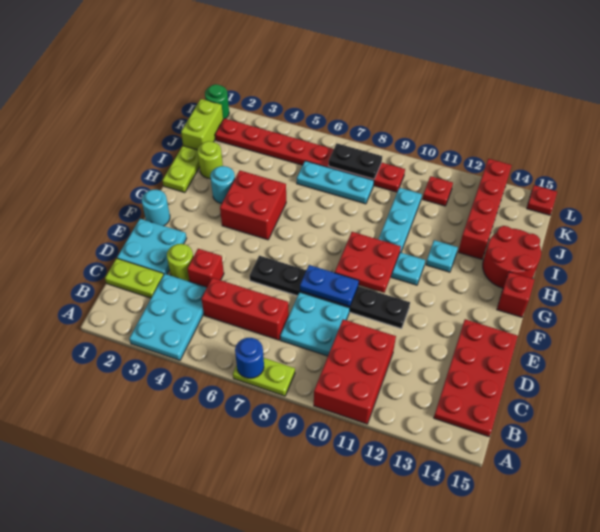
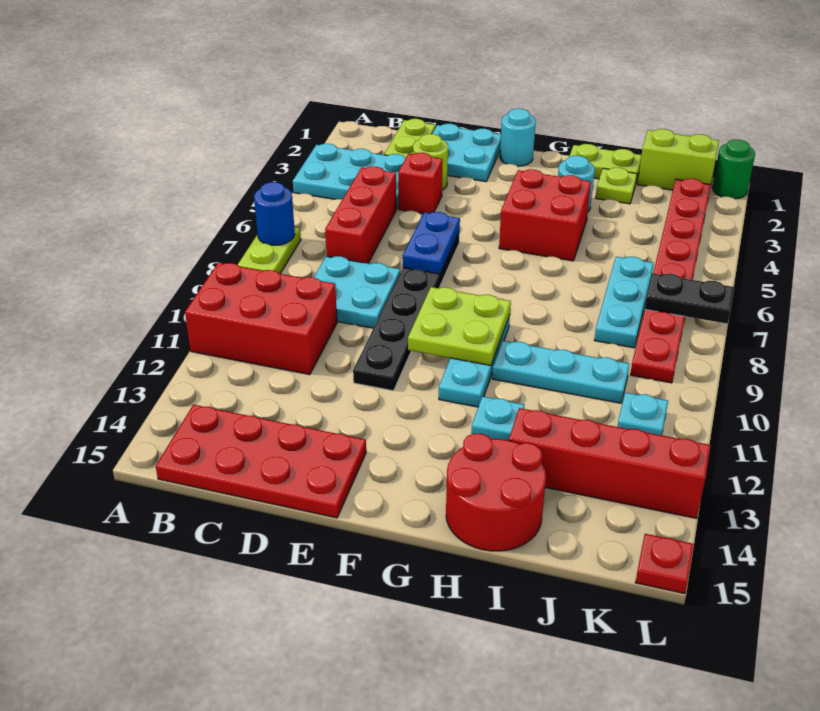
blue plate E8:E9 level 2 -> blue plate E6:E7 level 2
red plate F9:G10 level 2 -> lime plate F9:G10 level 2
red brick G15 level 1 -> none
lime round brick I2 level 1 -> lime plate I2 level 1
black plate K7:K8 level 2 -> black plate K7:L7 level 2
red plate K11 level 1 -> cyan plate K11 level 1

